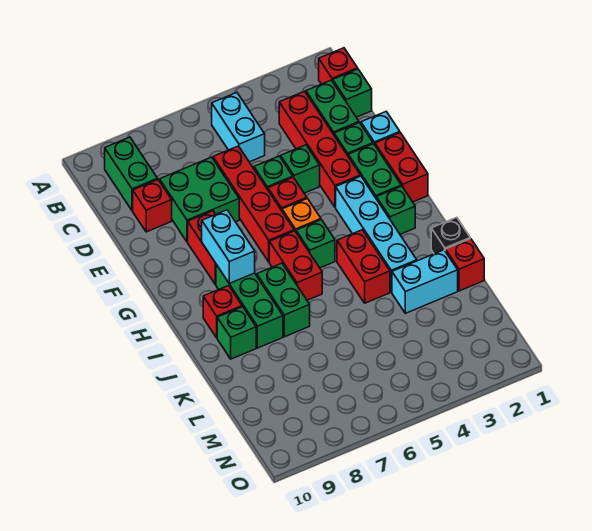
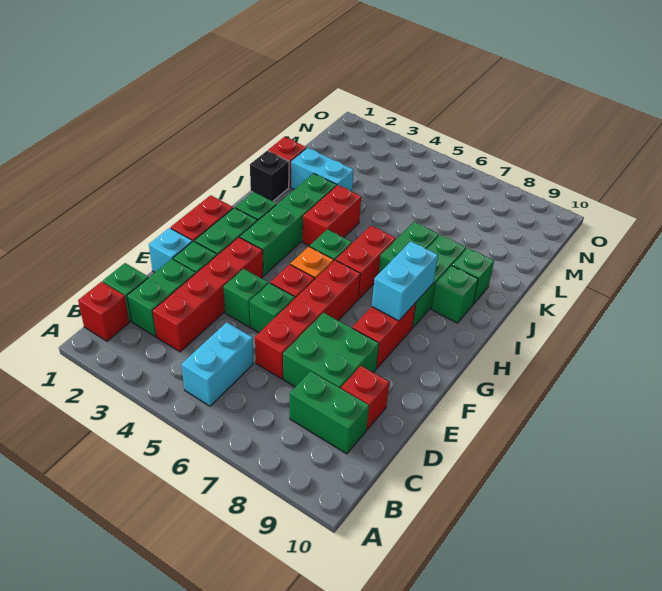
green brick B9:C9 level 1 -> green brick C8:C9 level 1
cyan brick G3:J3 level 1 -> green brick G3:J3 level 1
red brick I9 level 1 -> green brick I9 level 1

